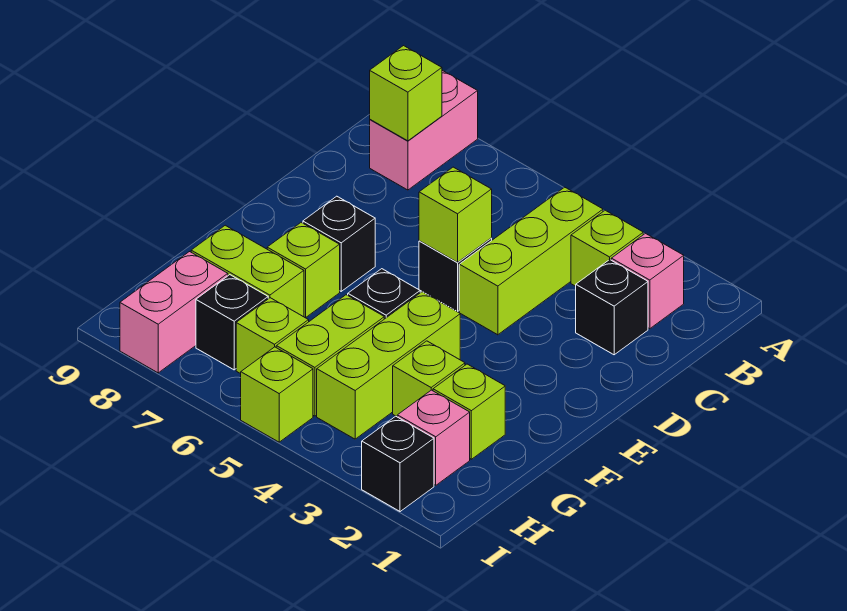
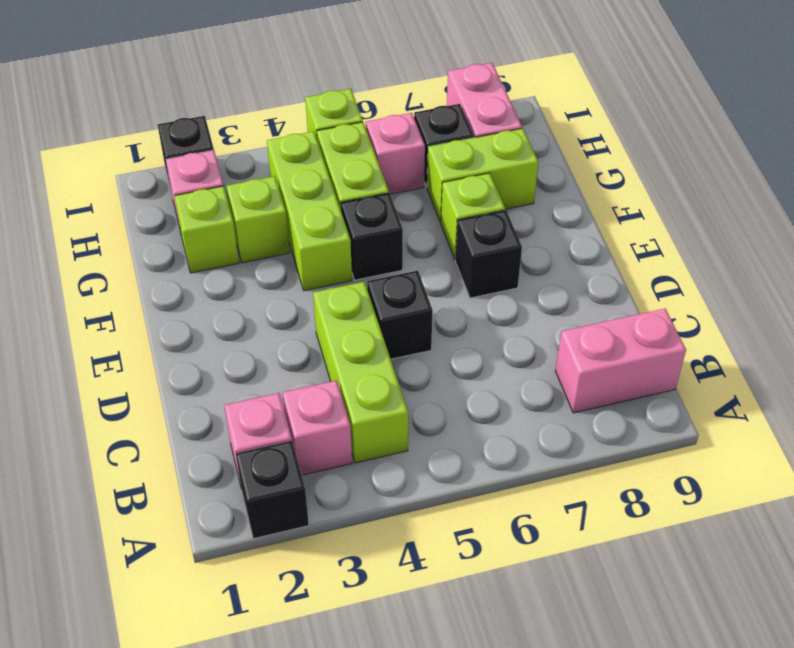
pink brick A8:B8 level 1 -> pink brick B8:B9 level 1
lime brick B3 level 1 -> pink brick B3 level 1
lime brick B8 level 2 -> none
black brick C2 level 1 -> black brick A2 level 1
lime brick D5 level 2 -> none
lime brick H6 level 1 -> pink brick H6 level 1

